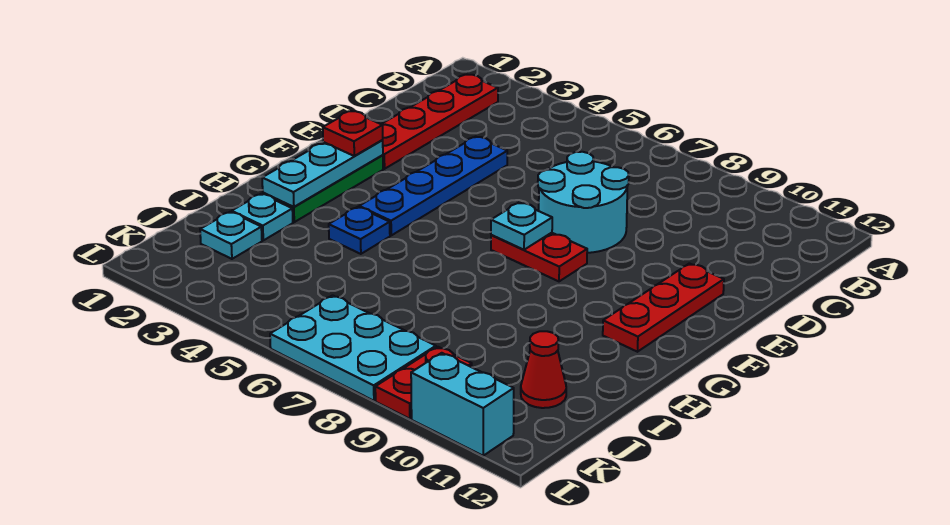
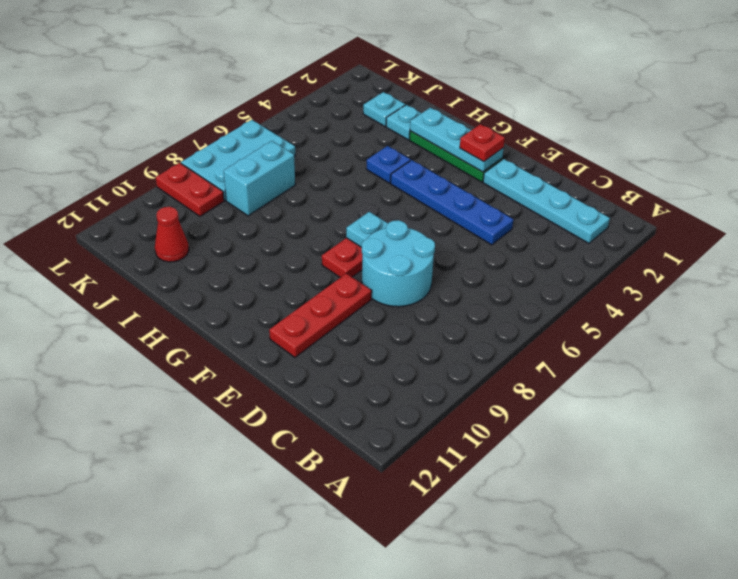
red plate B2:E2 level 1 -> cyan plate B2:E2 level 1
red plate E11:G11 level 1 -> red plate E9:E11 level 1
cyan brick L10:L11 level 1 -> cyan brick J7:J8 level 1

